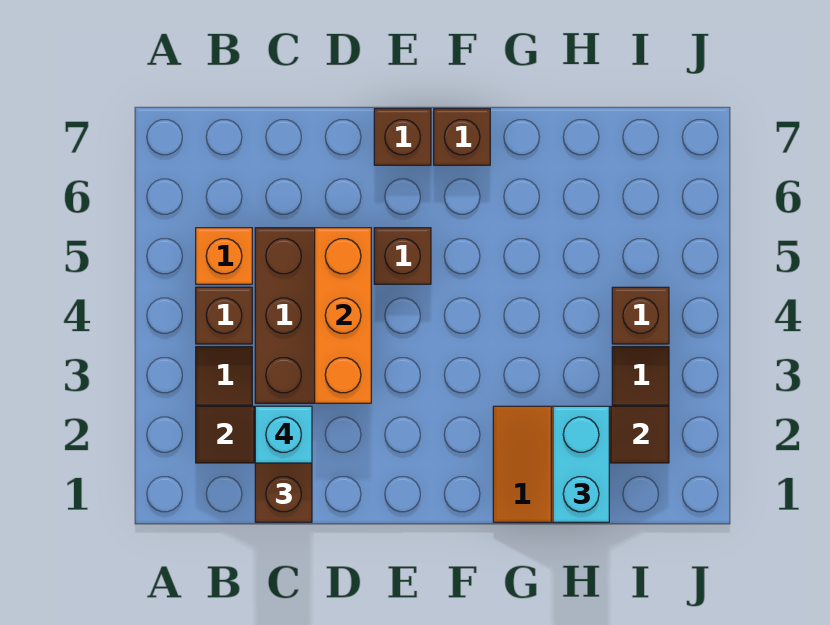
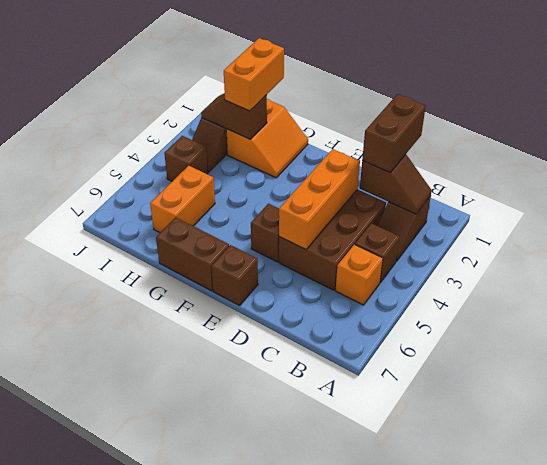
cyan brick C2 level 4 -> none
brown brick F7 level 1 -> brown brick F7:G7 level 1
cyan brick H1:H2 level 3 -> orange brick H1:H2 level 3
none -> orange brick H5:H6 level 1

